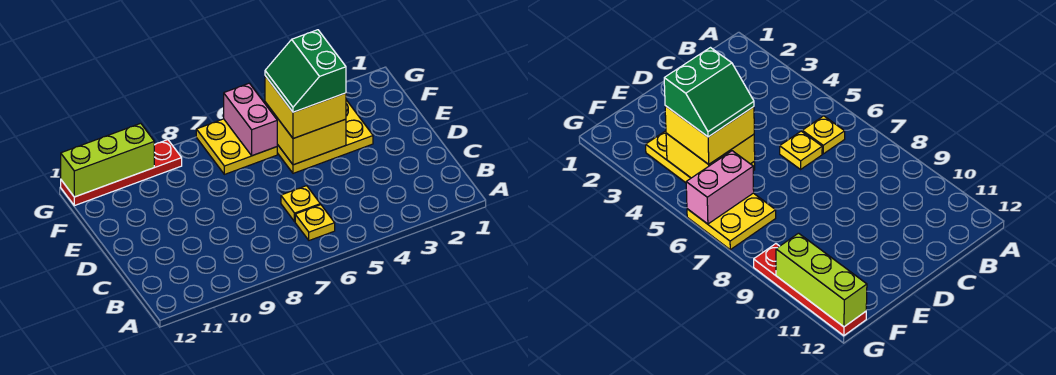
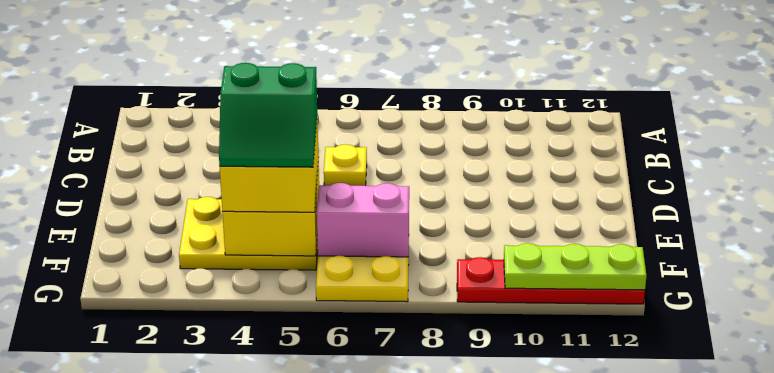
yellow plate B6 level 1 -> none
green slope E4:F5 level 4 top 4 -> green slope E4:F5 level 4 top E
pink brick F6:G6 level 2 -> pink brick F6:F7 level 2
lime brick G10:G12 level 2 -> lime plate G10:G12 level 2

